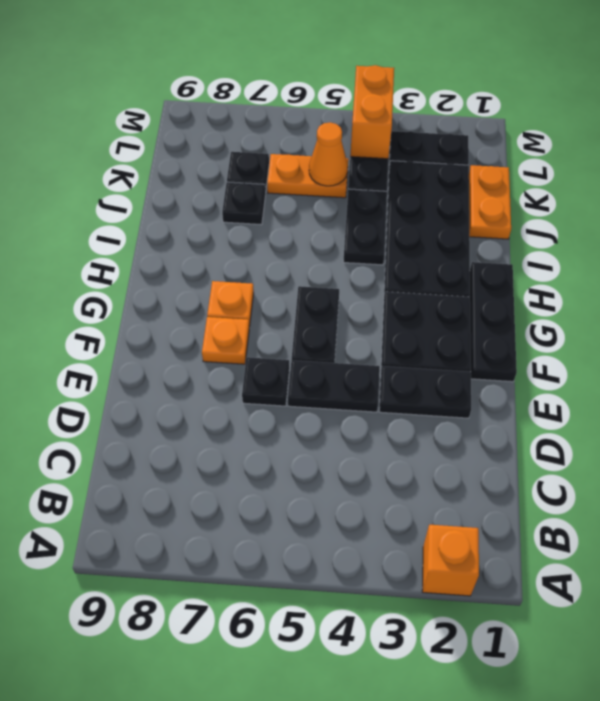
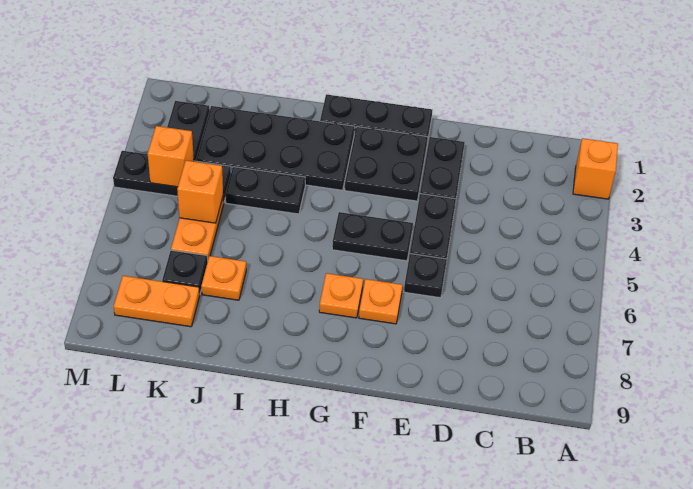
orange plate J1:K1 level 1 -> orange plate K8:L8 level 1
black plate J7 level 1 -> orange plate J7 level 1
orange cone K5 level 2 -> orange brick K5 level 2
orange brick L4:M4 level 2 -> orange brick L4 level 2

